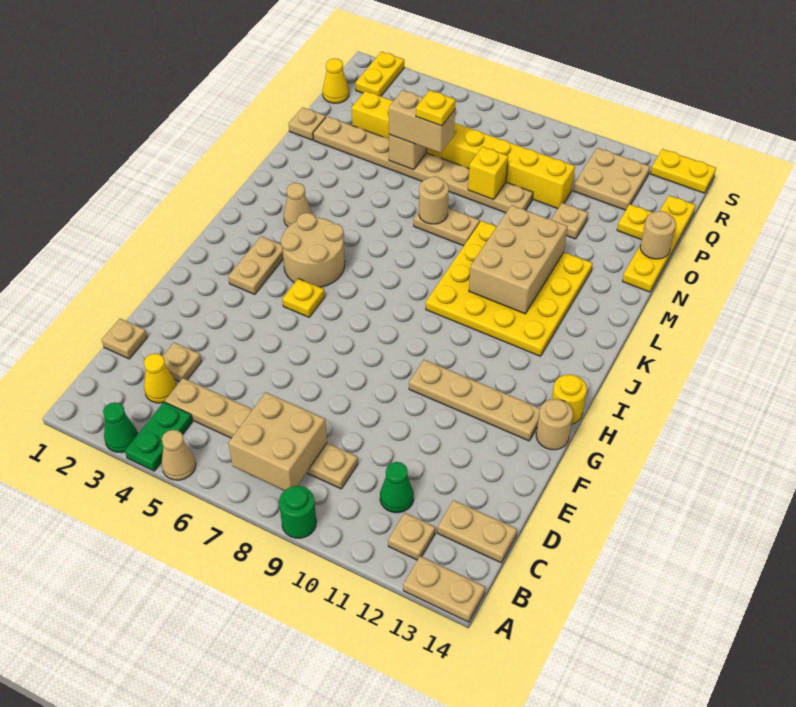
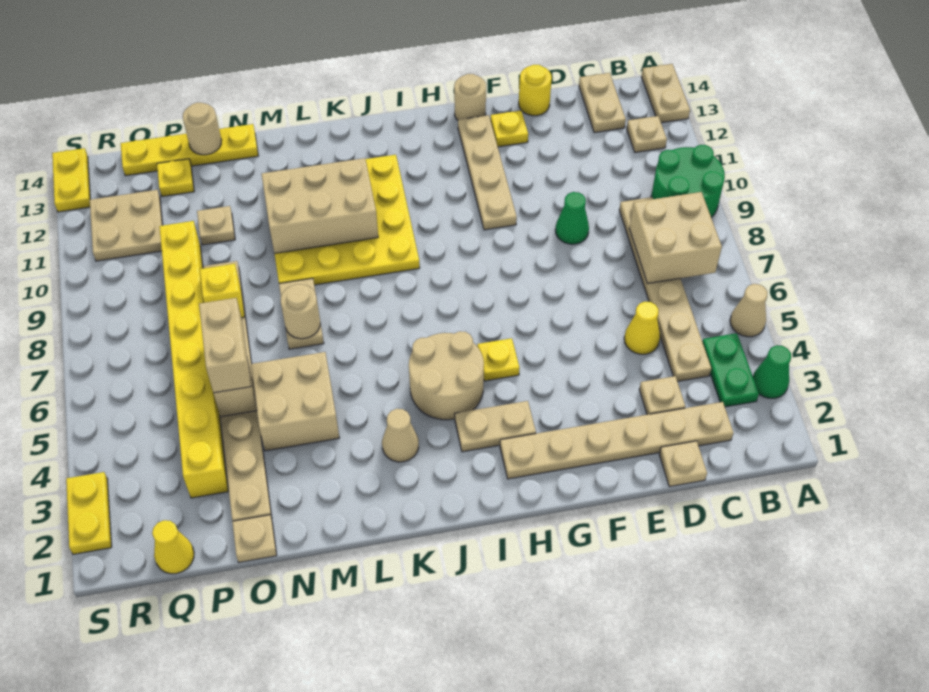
green plate A4:B4 level 1 -> green plate B3:B4 level 1
green round brick A9 level 1 -> green round brick A9:B10 level 1
none -> tan plate C2:H2 level 1
yellow cone C3 level 1 -> yellow cone D5 level 1
green cone C11 level 1 -> green cone E9 level 1
yellow round brick H14 level 1 -> yellow round brick E14 level 1
none -> tan brick M4:N5 level 1
yellow plate O6 level 4 -> yellow plate F13 level 1
yellow plate R2:S2 level 1 -> yellow plate S2:S3 level 1

